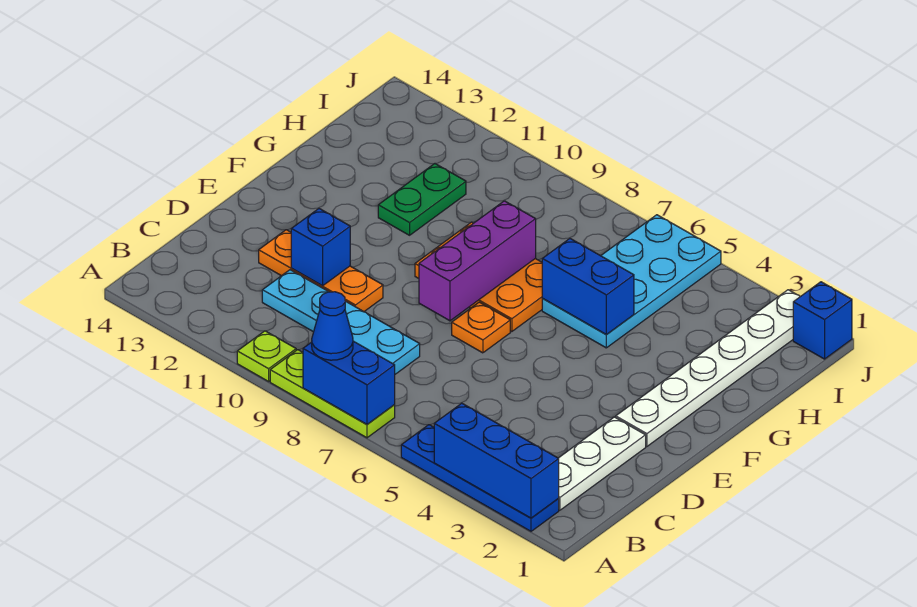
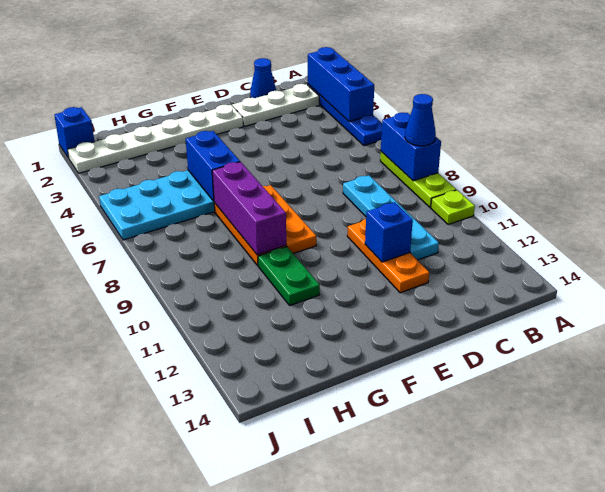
none -> blue cone C1 level 1
orange plate E7 level 1 -> none
purple brick E8:G8 level 2 -> purple brick G7:G9 level 2
green plate G11:H11 level 1 -> green plate G10:G11 level 1

